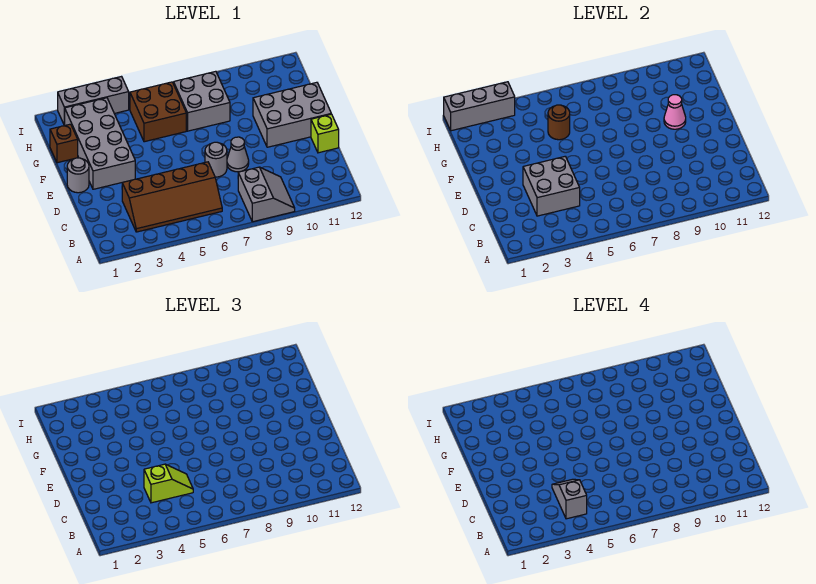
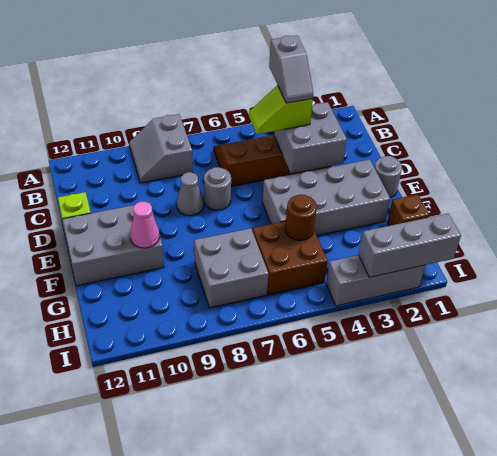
grey brick E2:H3 level 1 -> grey brick E2:F5 level 1

